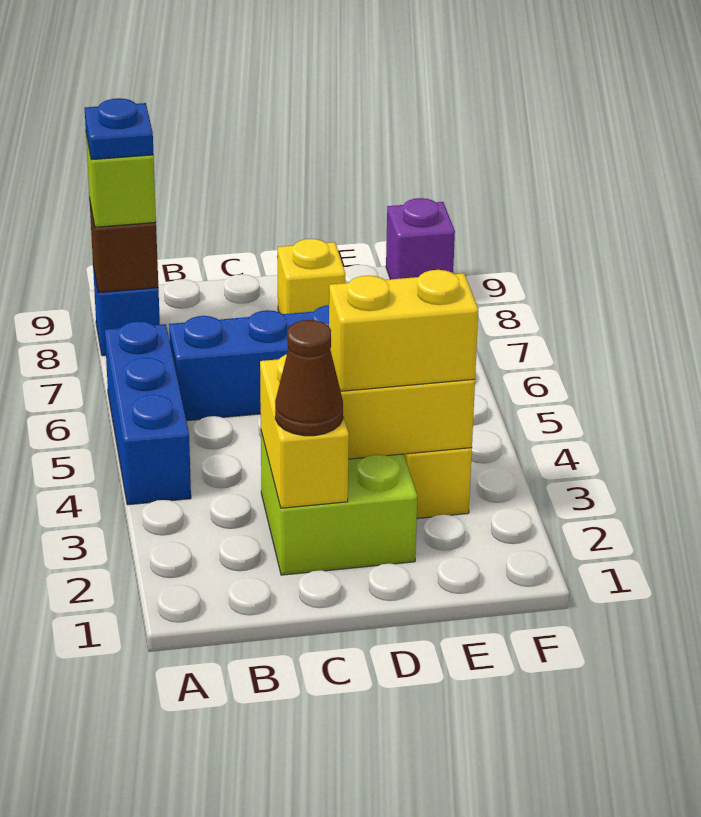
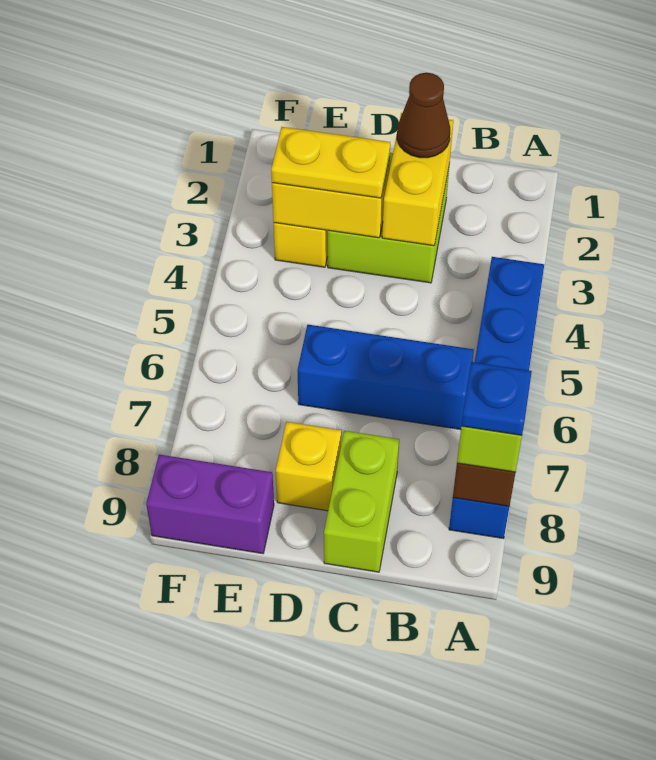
none -> lime brick C8:C9 level 1
yellow brick D3:E3 level 3 -> yellow plate D3:E3 level 3
purple brick F9 level 1 -> purple brick E9:F9 level 1

